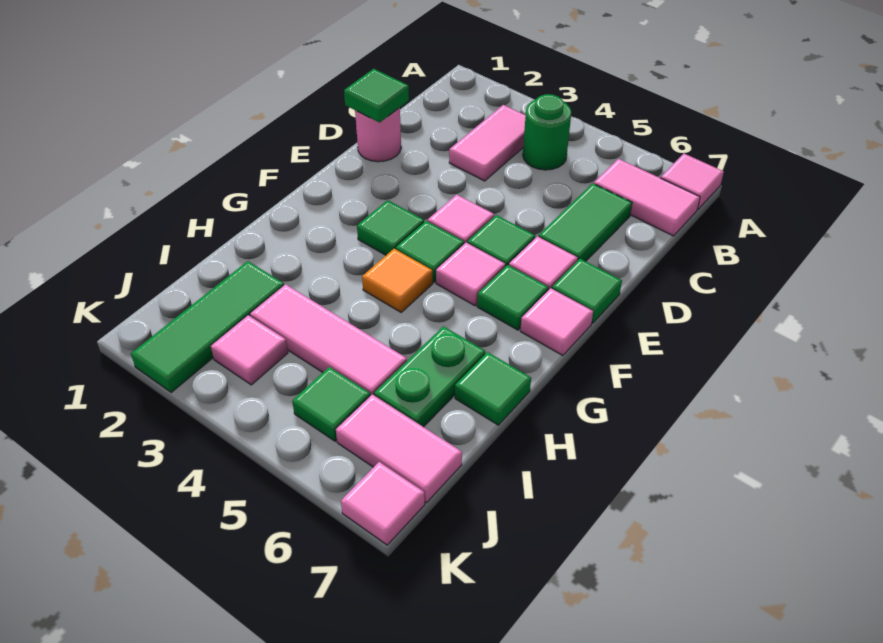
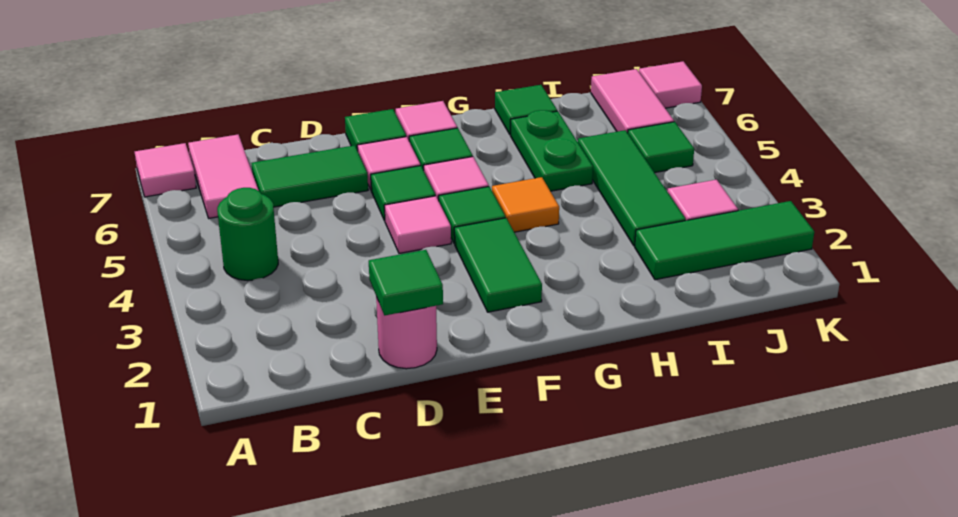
pink tile B3:C3 level 1 -> none
green tile F3 level 1 -> green tile F2:F3 level 1
green plate H6:I6 level 1 -> green plate H5:H6 level 1
pink tile I3:I5 level 1 -> green tile I3:I5 level 1

